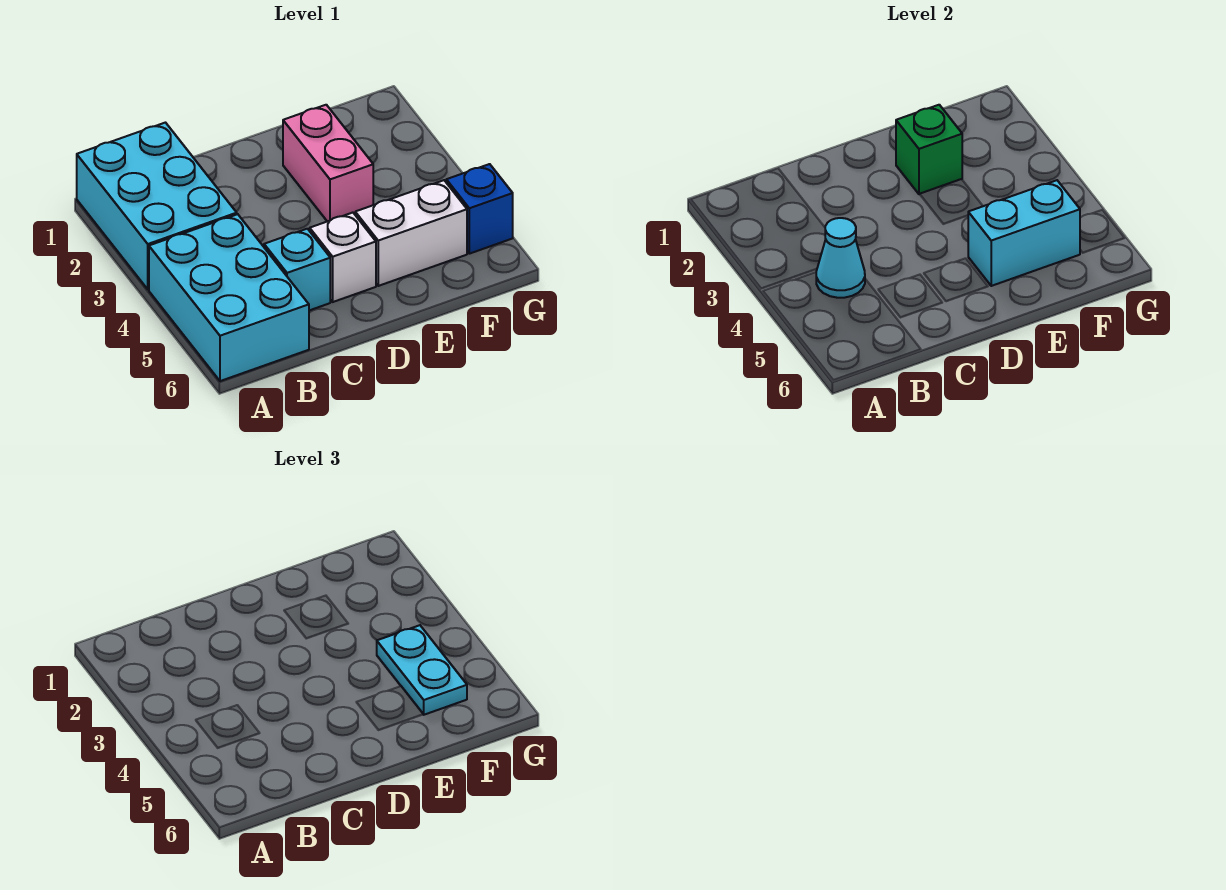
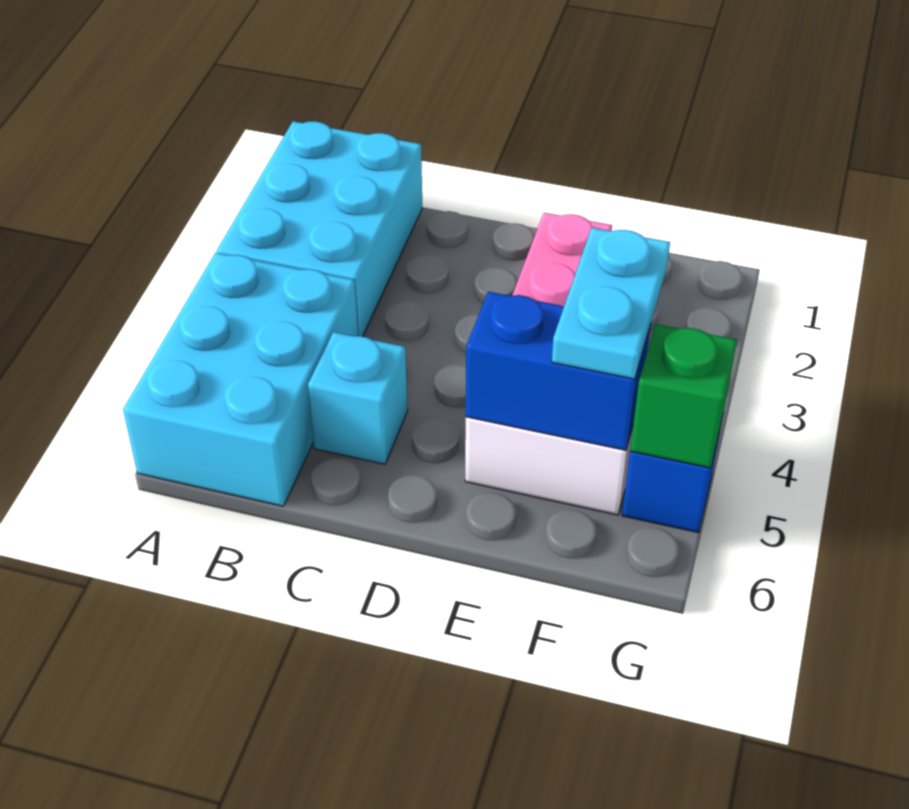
cyan cone B4 level 2 -> none
white brick D5 level 1 -> none
green brick E2 level 2 -> green brick G5 level 2
cyan brick E5:F5 level 2 -> blue brick E5:F5 level 2

